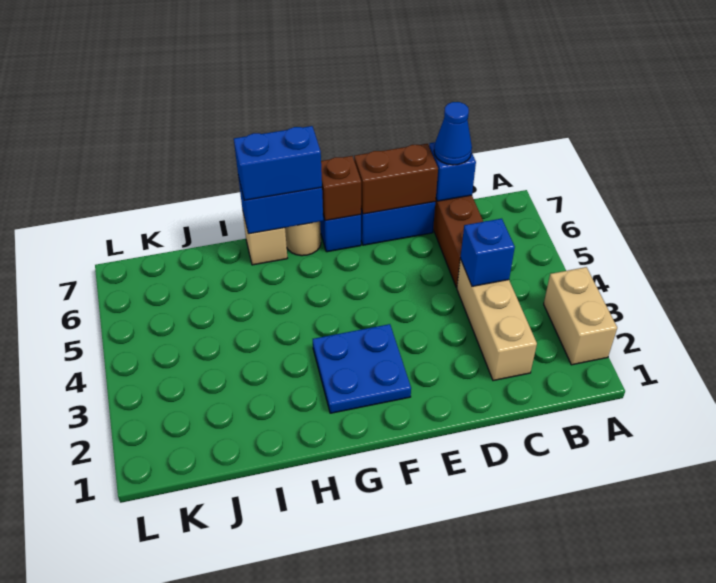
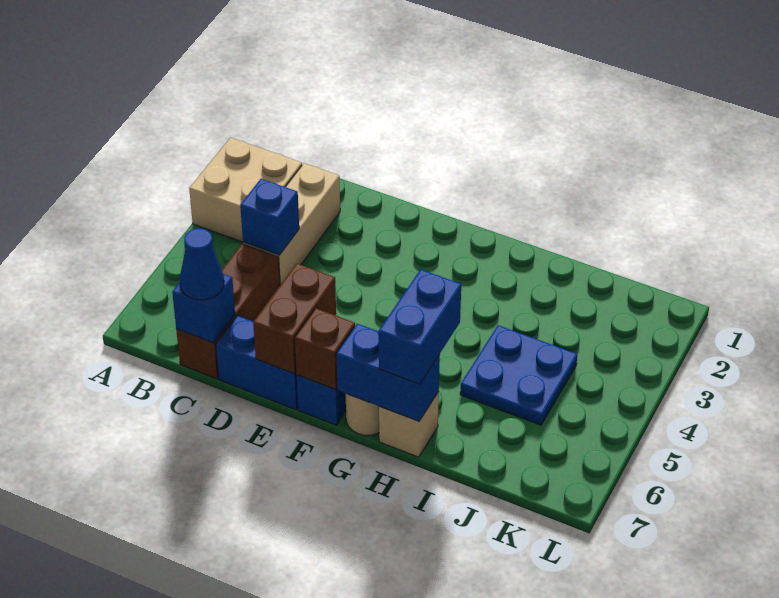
tan brick A2:A3 level 1 -> tan brick A2:B3 level 1
brown brick D7:E7 level 2 -> brown brick E6:E7 level 2
blue plate F2:G3 level 1 -> blue plate I4:J5 level 1
blue brick G7:H7 level 3 -> blue brick H6:H7 level 3

